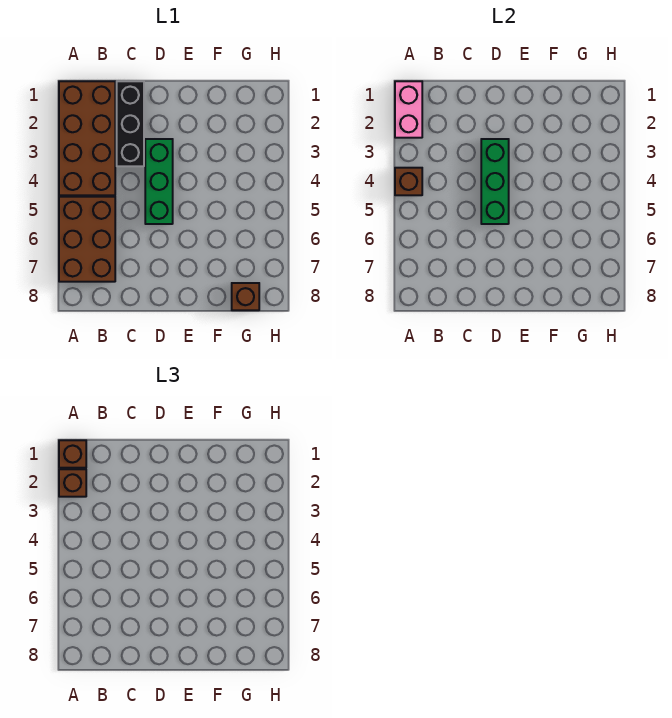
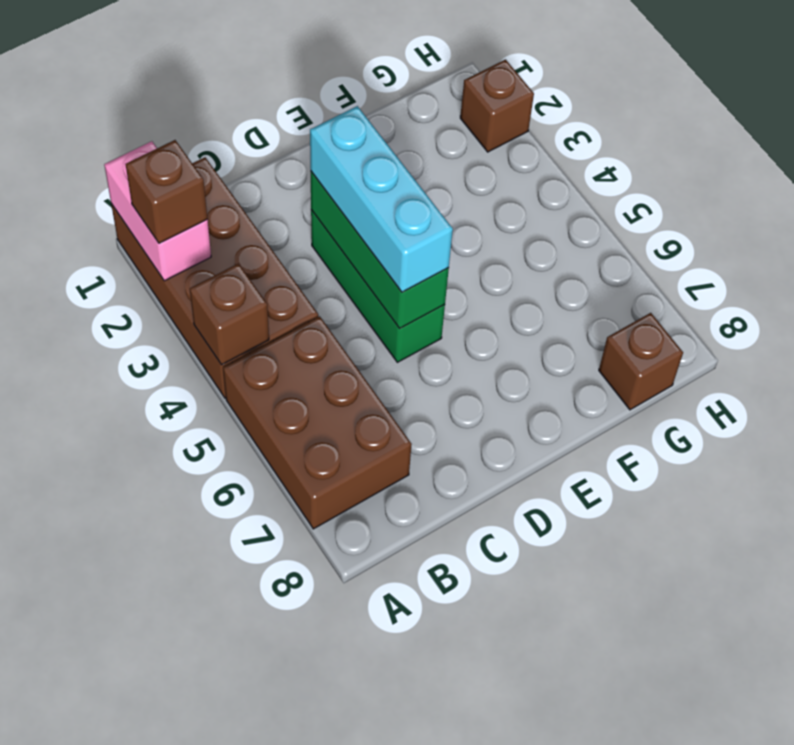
brown brick A1 level 3 -> brown brick H2 level 1
black brick C1:C3 level 1 -> none
none -> cyan brick D3:D5 level 3

